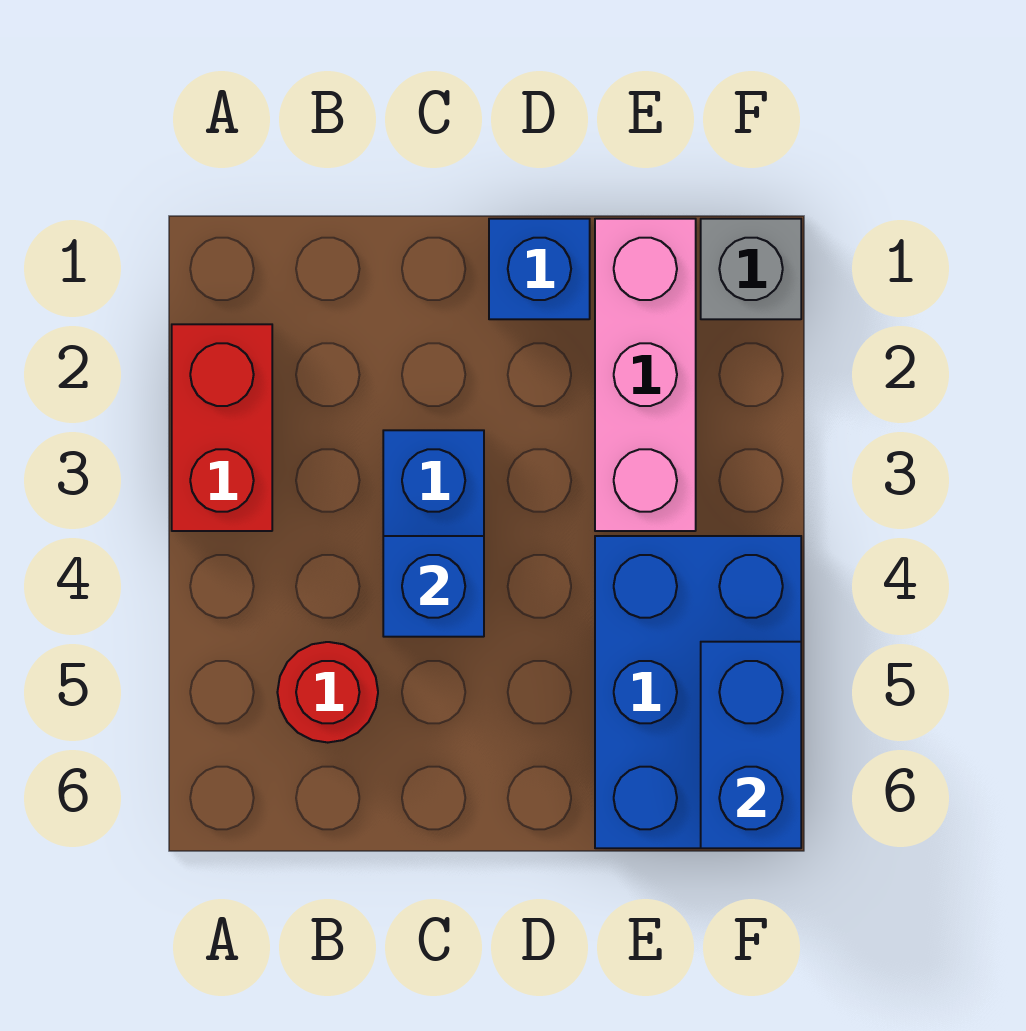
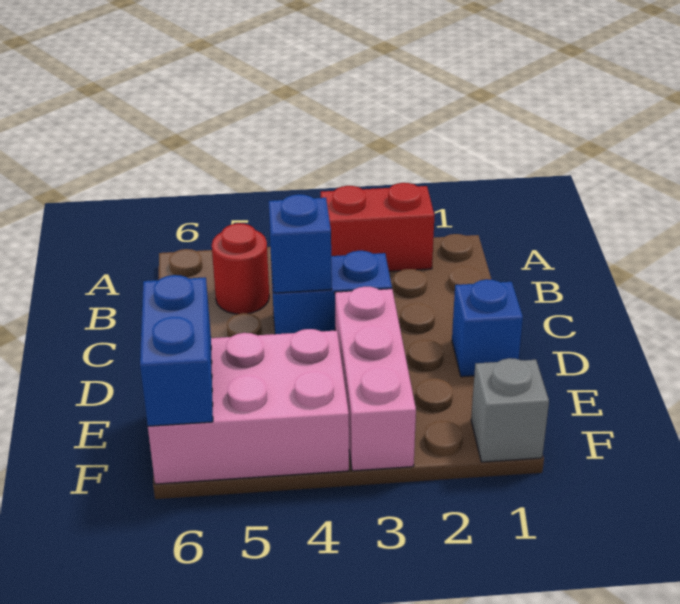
pink brick E1:E3 level 1 -> pink brick D3:F3 level 1
blue brick E4:F6 level 1 -> pink brick E4:F6 level 1
blue brick F5:F6 level 2 -> blue brick E6:F6 level 2

